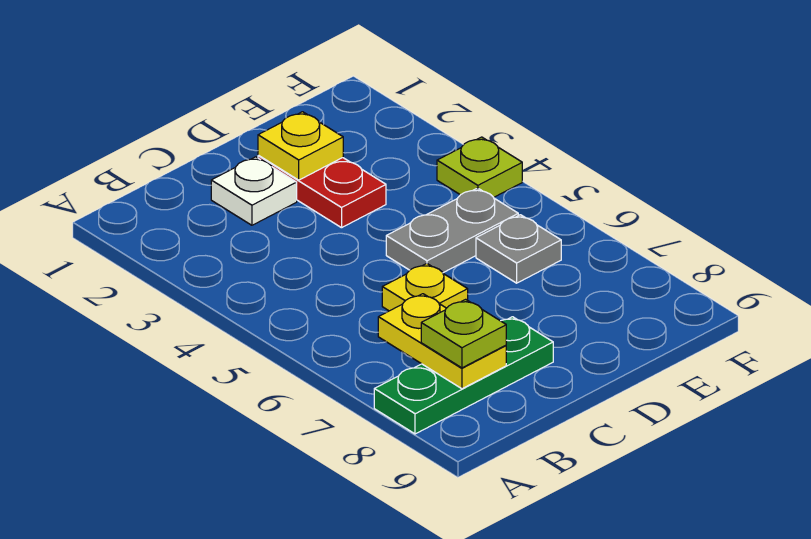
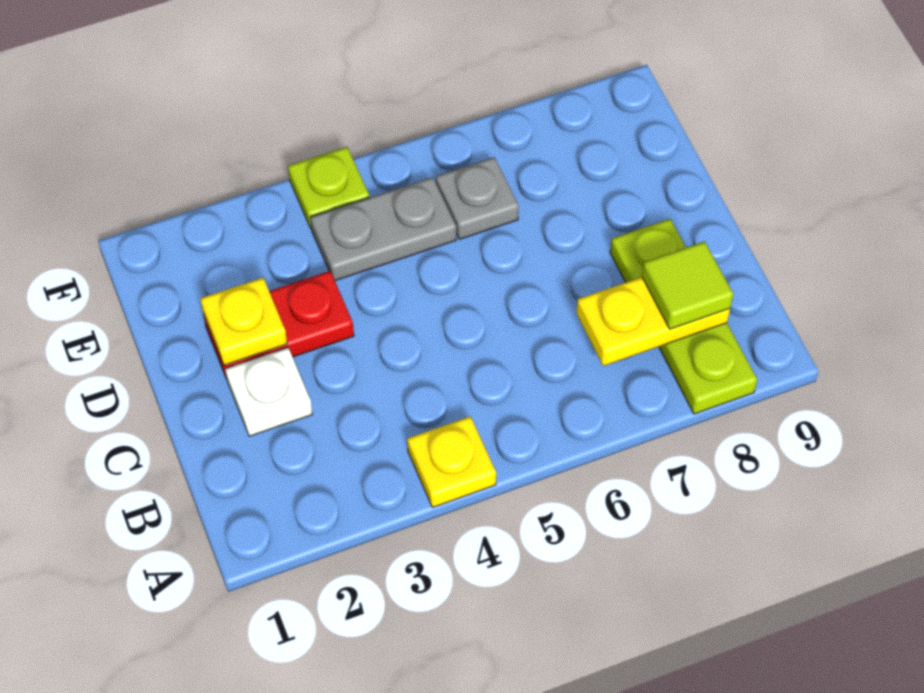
green plate A8:C8 level 1 -> lime plate A8:C8 level 1
lime plate B8 level 3 -> lime tile B8 level 3
yellow plate C6 level 1 -> yellow plate A4 level 1
grey plate D5:E5 level 1 -> grey plate E4:E5 level 1

